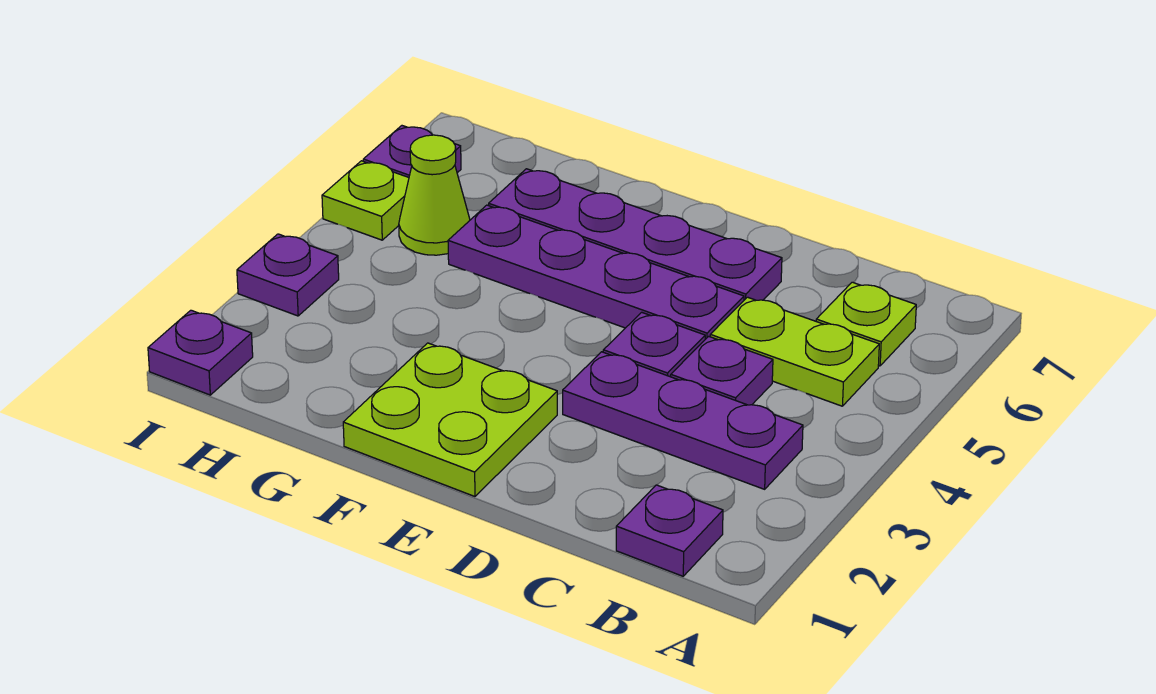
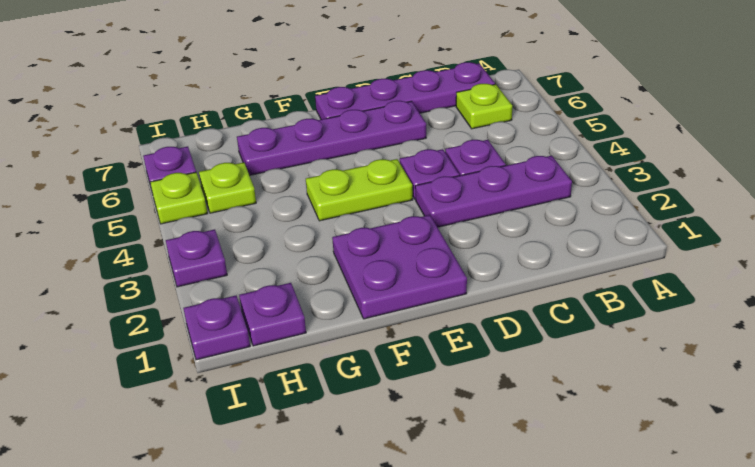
purple plate B1 level 1 -> purple plate H1 level 1
lime plate B5:C5 level 1 -> lime plate E4:F4 level 1
purple plate D5:G5 level 1 -> purple plate B7:E7 level 1
lime plate E1:F2 level 1 -> purple plate E1:F2 level 1
lime cone H5 level 1 -> lime plate H5 level 1

